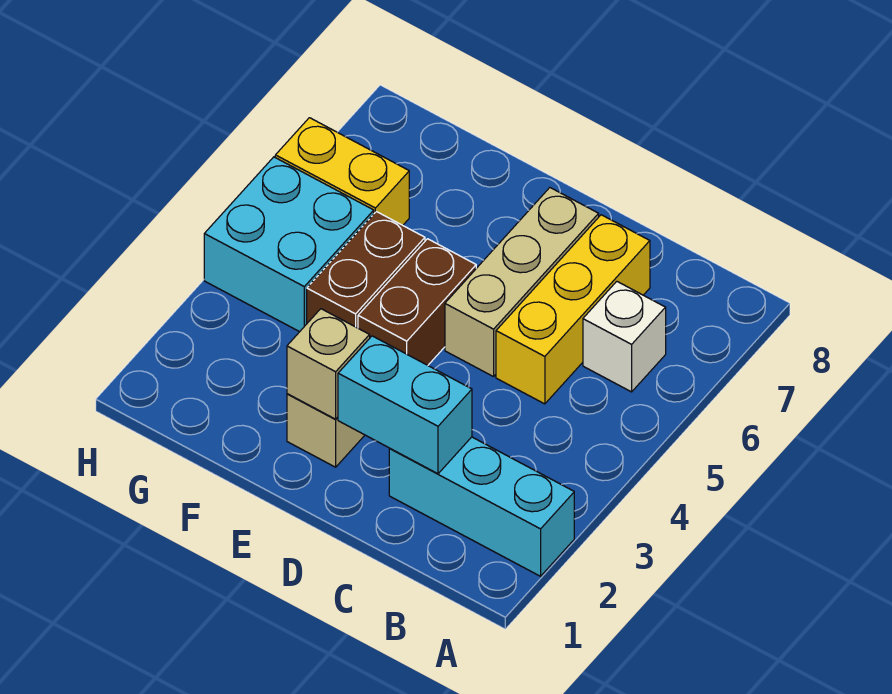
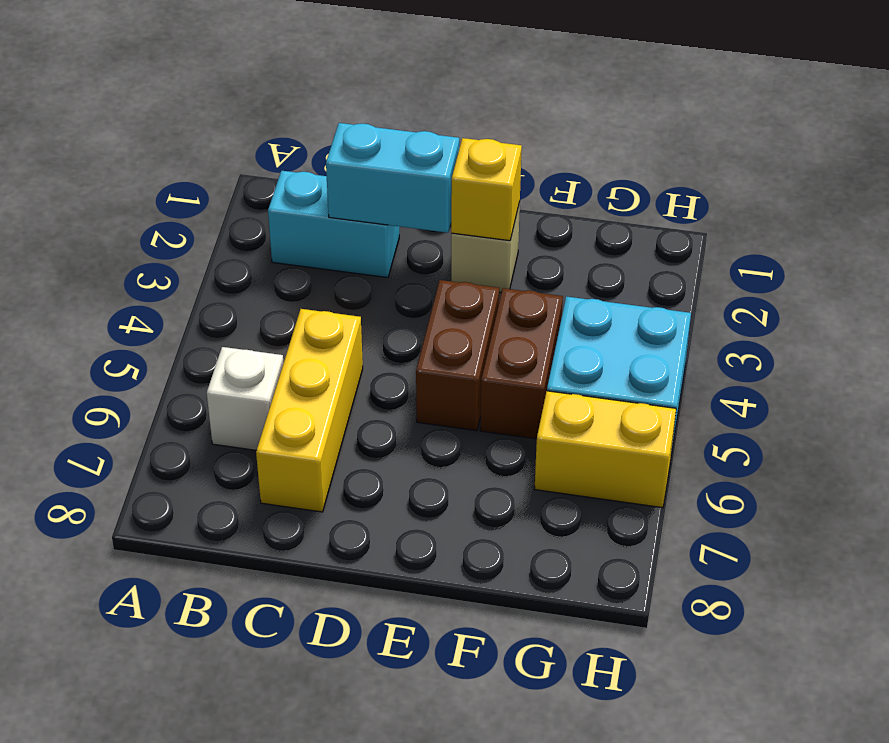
cyan brick A2:C2 level 1 -> cyan brick B2:C2 level 1
tan brick D5:D7 level 1 -> none
tan brick E2 level 2 -> yellow brick E2 level 2

